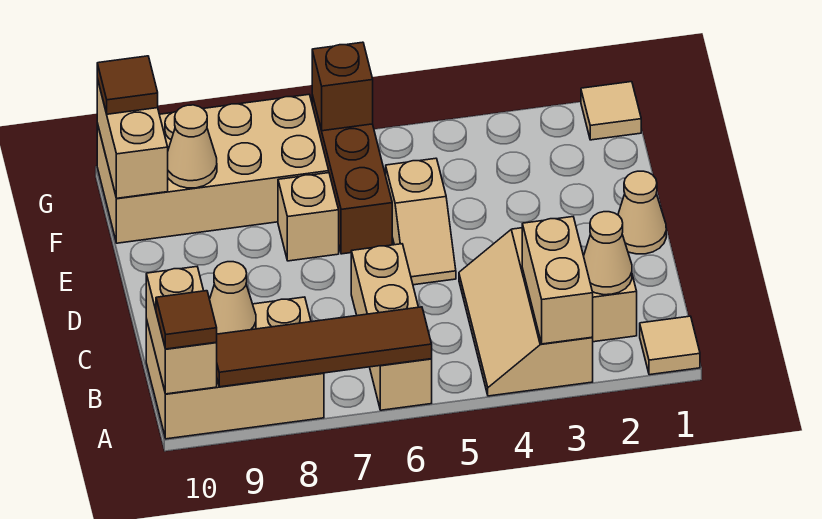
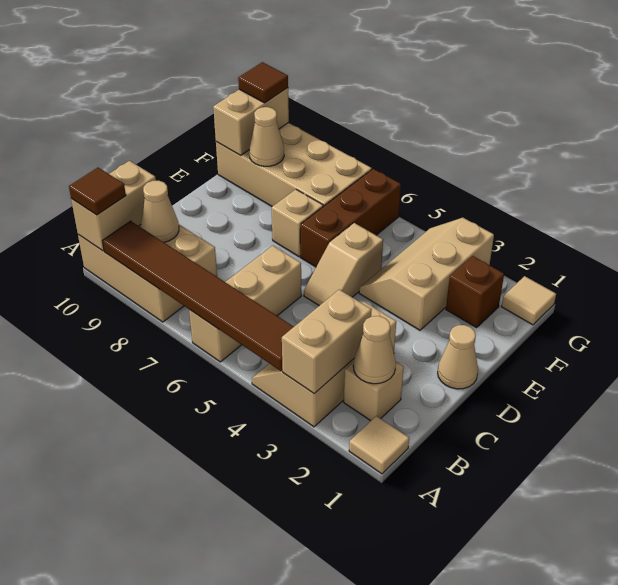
brown tile A6:A9 level 2 -> brown tile A4:A9 level 2
none -> tan slope E3:G4 level 1 top 3
brown brick G6 level 2 -> brown brick F2 level 1

